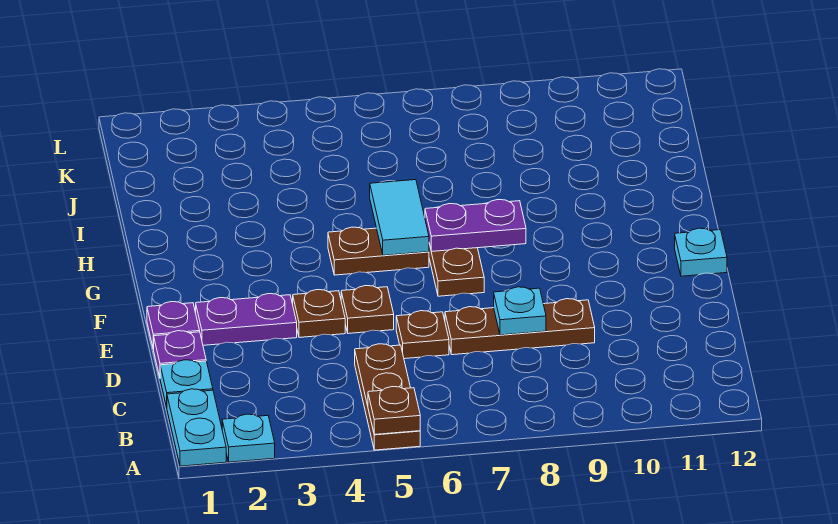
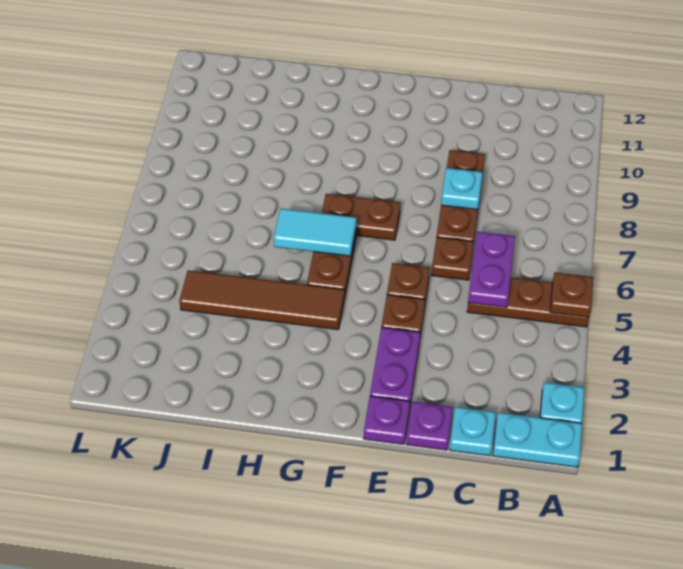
cyan plate F12 level 1 -> none
none -> brown tile G4:J4 level 1
purple plate G7:G8 level 2 -> purple plate C5:C6 level 2

